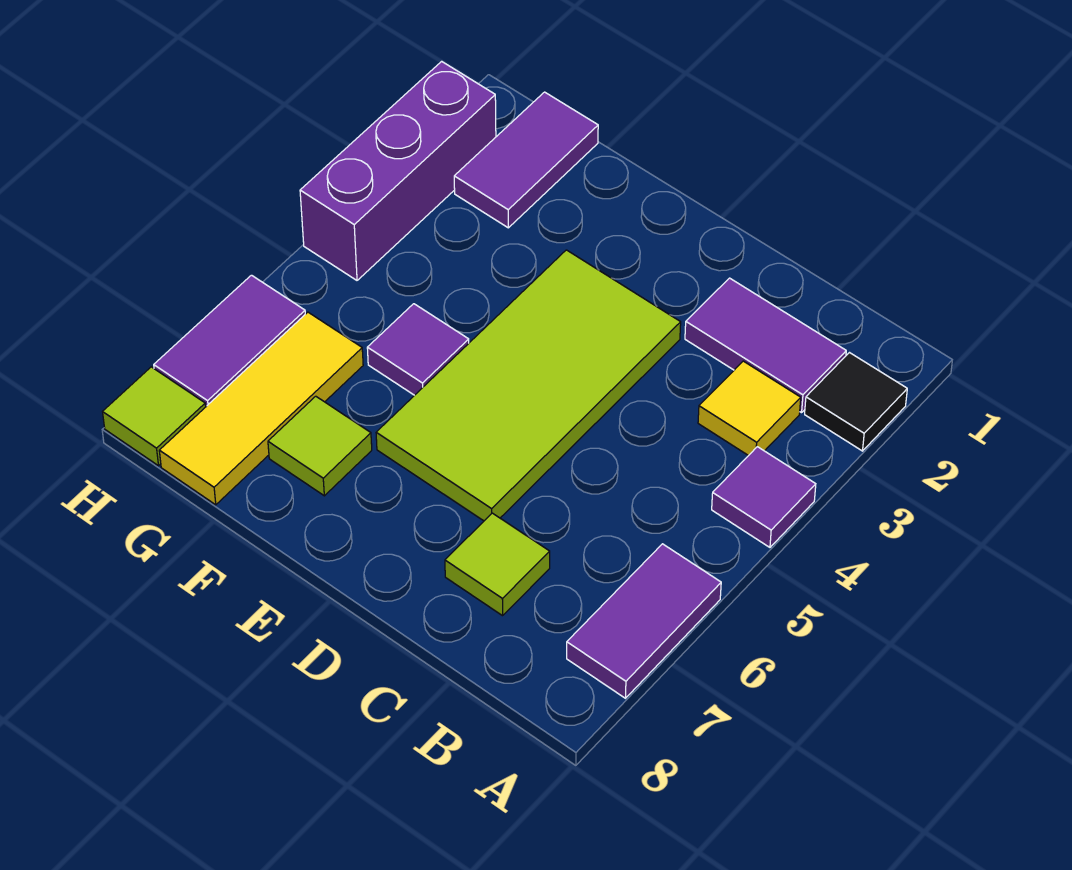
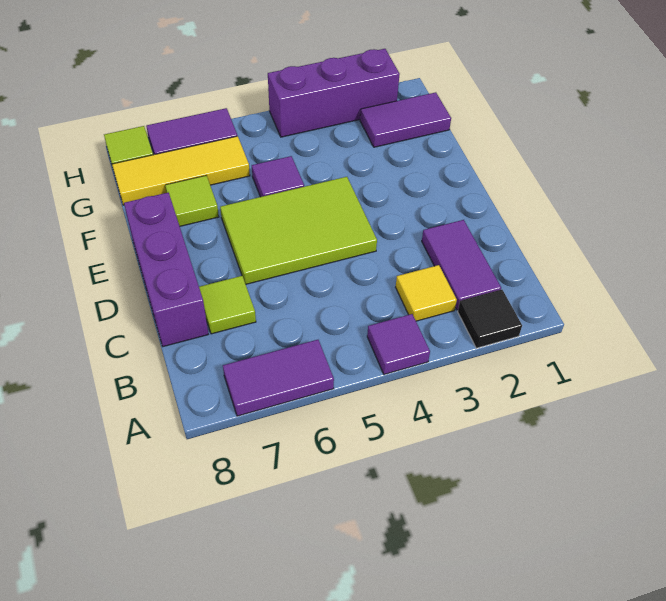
none -> purple brick C8:E8 level 1
lime tile D3:E6 level 1 -> lime tile D4:E6 level 1

